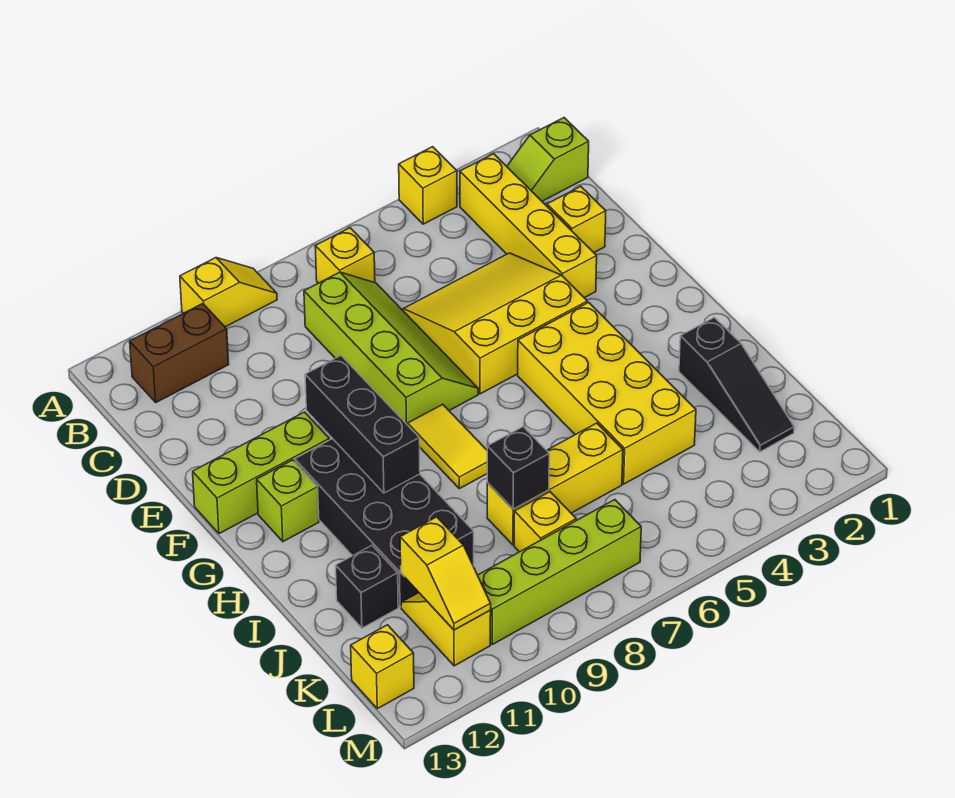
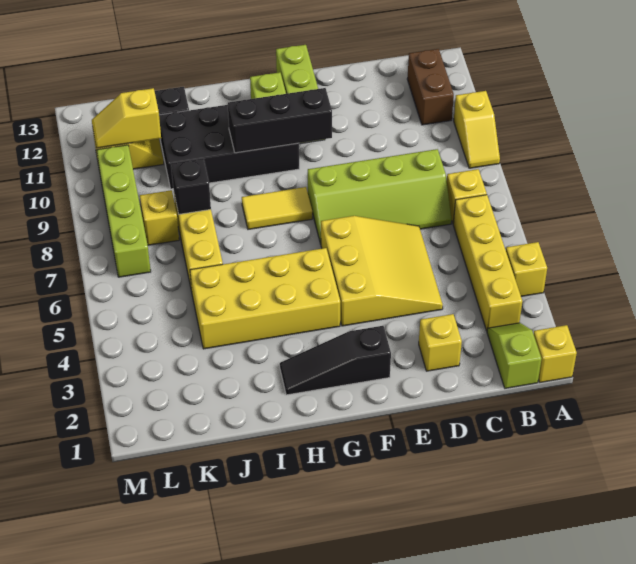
yellow brick B3:E3 level 1 -> yellow brick B3:B6 level 1
black slope I2:K2 level 1 top I -> black slope F2:H2 level 1 top F
yellow brick L13 level 1 -> yellow brick A1 level 1

